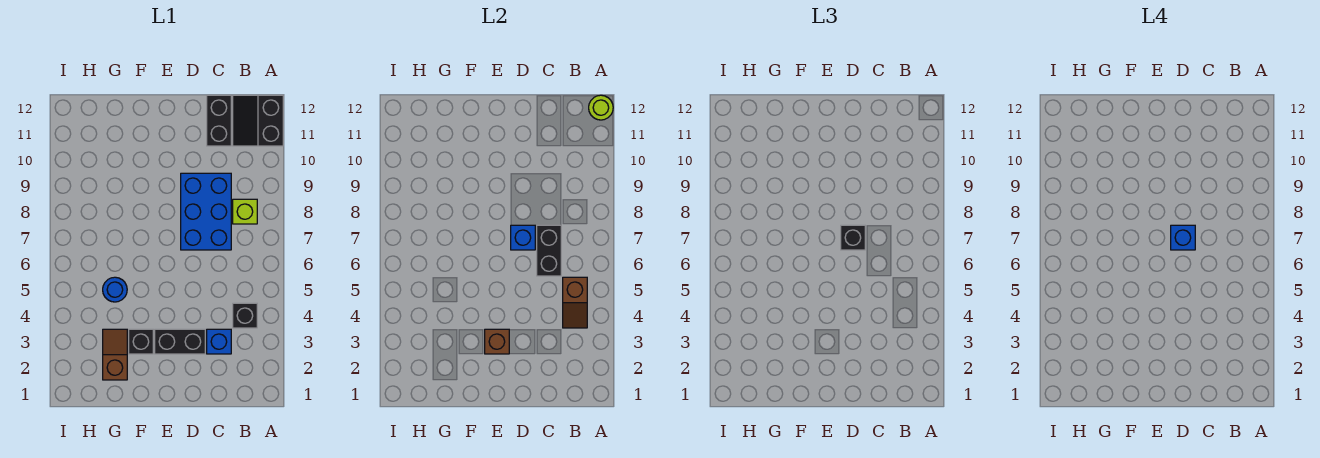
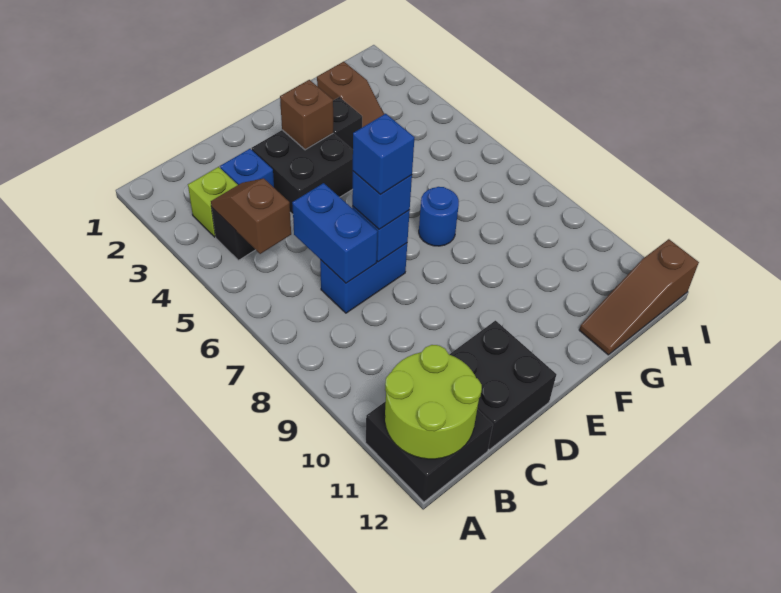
black slope A11:B12 level 1 top A -> black brick A11:B12 level 1
lime round brick A12 level 2 -> lime round brick A11:B12 level 2
lime brick B8 level 1 -> lime brick B3 level 1
black brick C6:C7 level 2 -> blue brick C6:C7 level 2
blue brick C7:D9 level 1 -> blue brick C7:D7 level 1
black brick C11:C12 level 1 -> black brick C11:D12 level 1
black brick D3:E3 level 1 -> black brick D3:E4 level 1
black brick D7 level 3 -> blue brick D7 level 3
blue round brick G5 level 1 -> blue round brick F7 level 1
none -> brown slope G12:I12 level 1 top I

